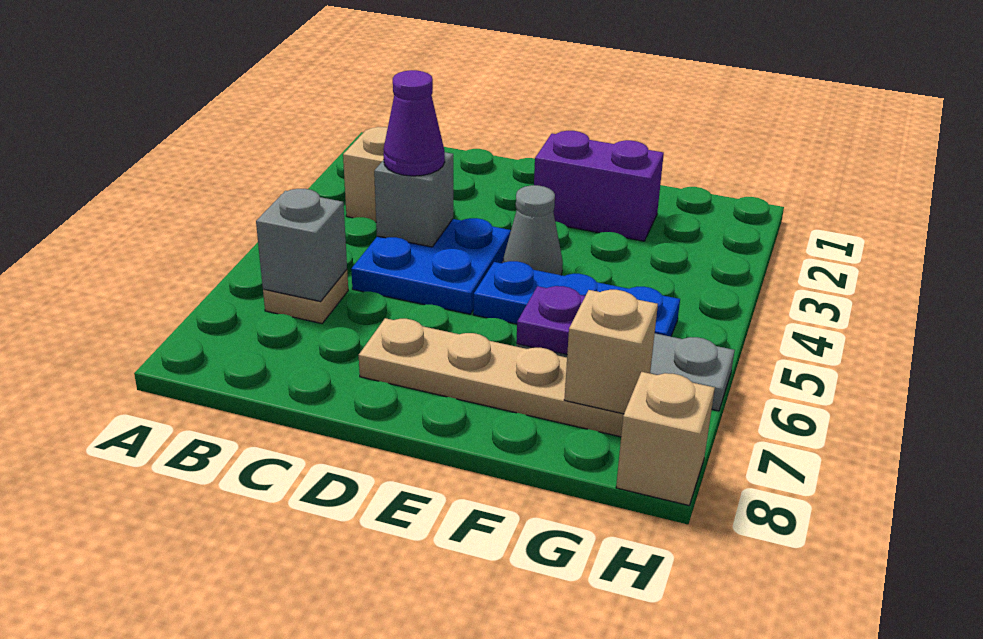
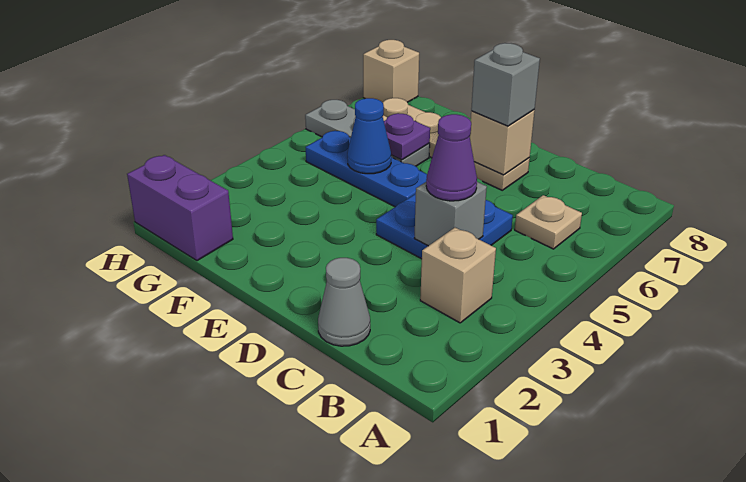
grey brick B6 level 2 -> grey brick D7 level 3
purple brick E2:F2 level 1 -> purple brick G1:H1 level 1
grey cone E4 level 1 -> grey cone C1 level 1
none -> blue cone F5 level 2
tan brick G7 level 2 -> tan brick D7 level 2

